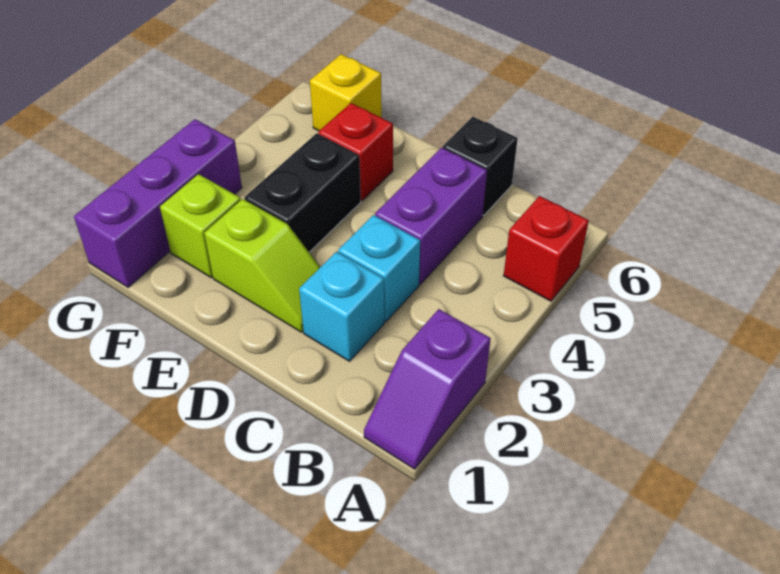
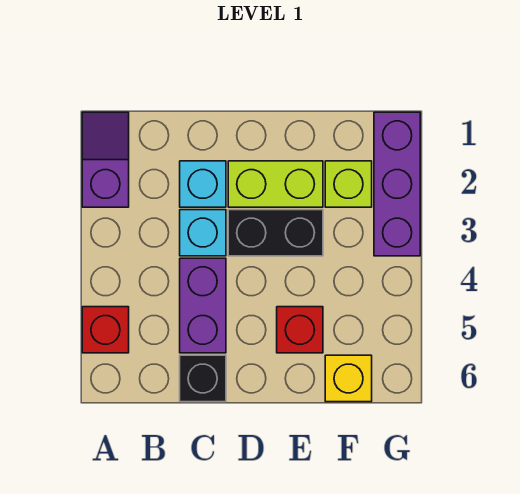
lime slope D2:E2 level 1 top E -> lime brick D2:E2 level 1
black brick E3:E4 level 1 -> black brick D3:E3 level 1

